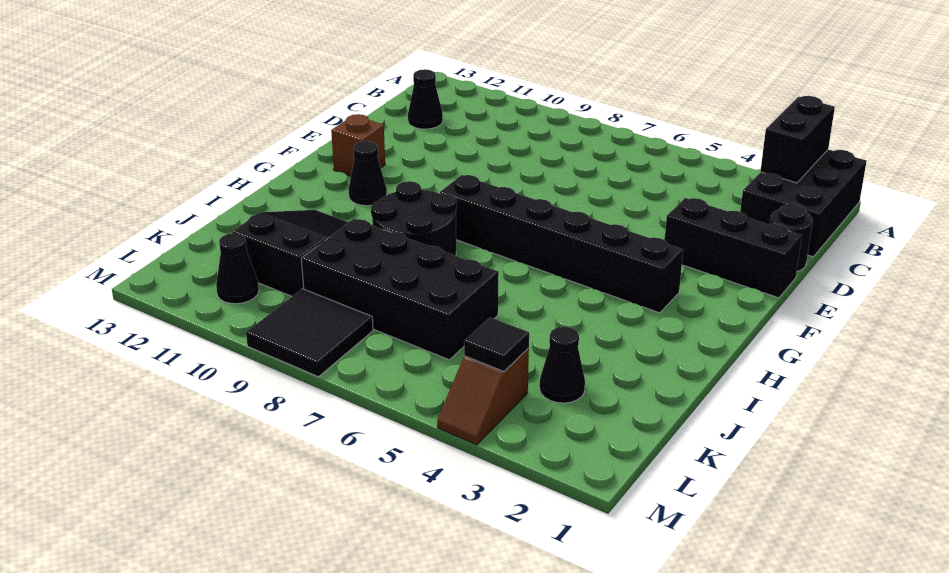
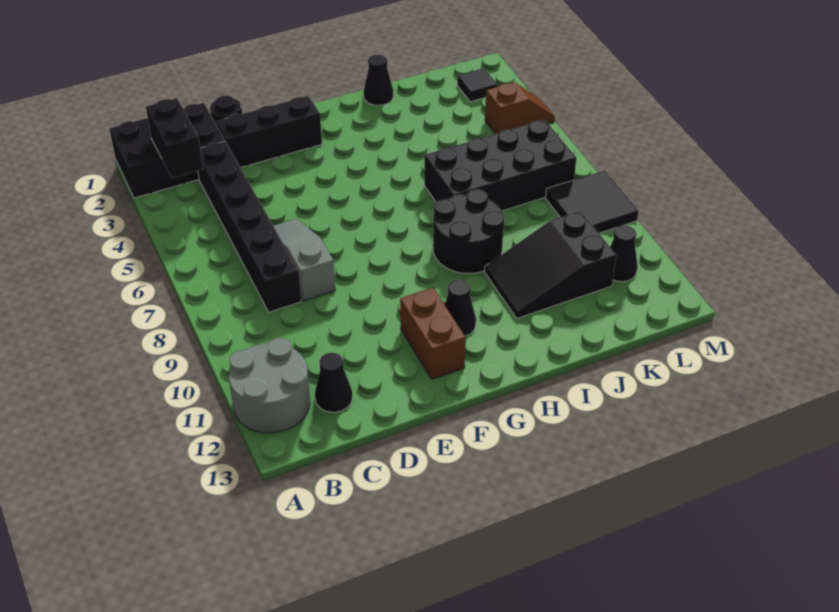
black brick A2:B2 level 2 -> black brick B2:B3 level 2
none -> grey round brick A11:B12 level 1
none -> grey slope D6:D8 level 1 top 8
black brick E1:E3 level 1 -> black brick D2:F2 level 1
brown brick F12 level 1 -> brown brick F11:F12 level 1
black brick G3:G8 level 1 -> black brick C3:C8 level 1
black brick J6:K9 level 1 -> black brick I6:L7 level 1
black cone K3 level 1 -> black cone I1 level 1
black tile L4 level 2 -> black tile L2 level 1

